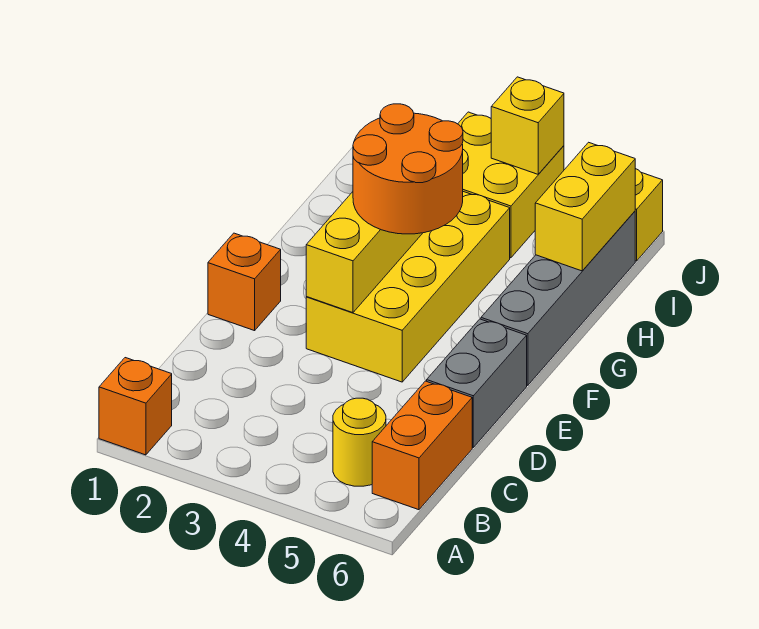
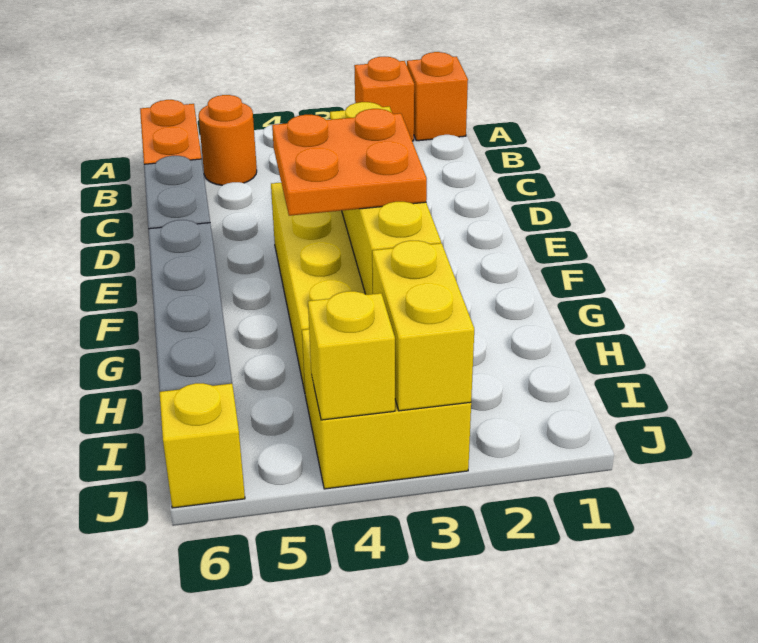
yellow round brick B5 level 1 -> orange round brick B5 level 1
orange brick E1 level 1 -> orange brick A2 level 1
orange round brick F3:G4 level 3 -> orange plate F3:G4 level 3
yellow brick H6:I6 level 2 -> yellow brick I3:J3 level 2

